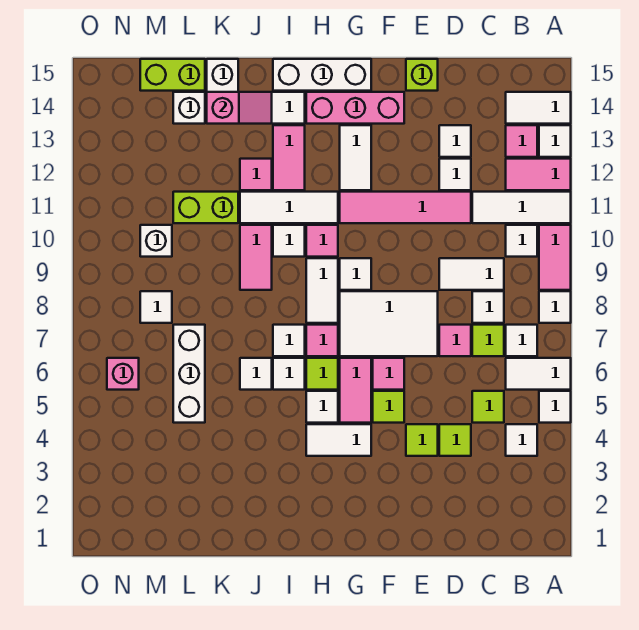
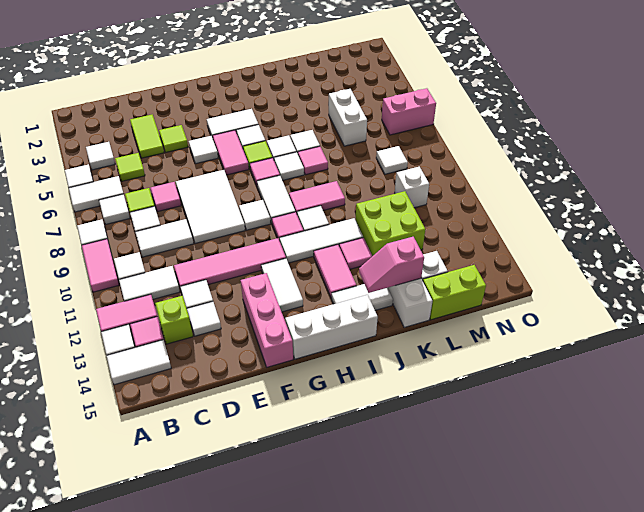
white tile A11:C11 level 1 -> white tile B11:C11 level 1
lime tile D4 level 1 -> lime tile D3:D4 level 1
white tile E7:G8 level 1 -> white tile E7:F9 level 1
lime brick E15 level 1 -> lime brick C13 level 1
lime tile F5 level 1 -> white tile F5 level 1
pink tile F6 level 1 -> pink tile J7 level 1
pink brick F14:H14 level 1 -> pink brick F13:F15 level 1
pink tile J9:J10 level 1 -> pink tile I9:J9 level 1
lime brick K11:L11 level 1 -> lime brick K11:L12 level 1
white brick L5:L7 level 1 -> white brick L5:L6 level 1
pink brick N6 level 1 -> pink brick N6:O6 level 1

